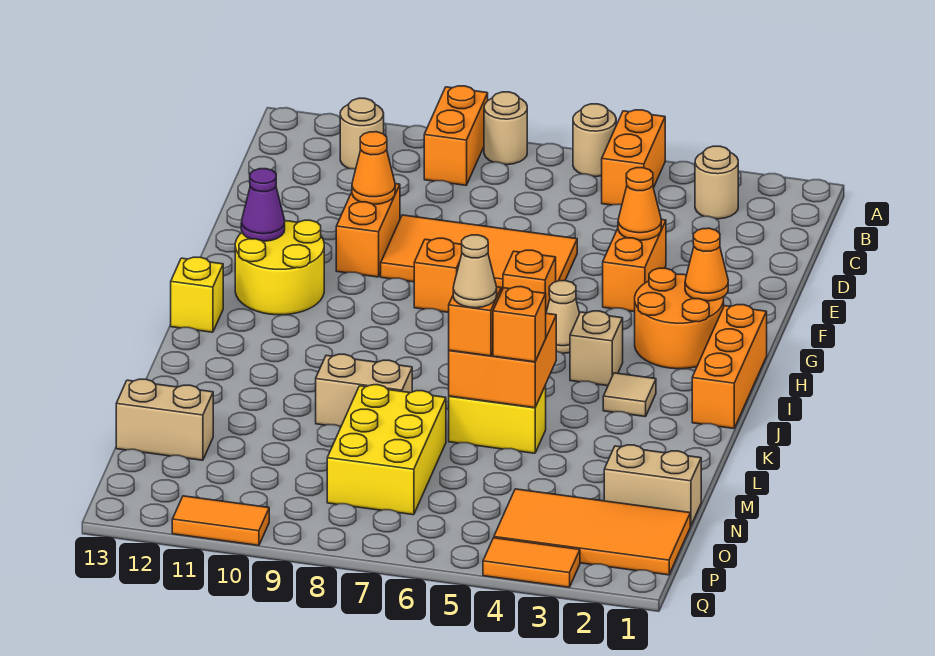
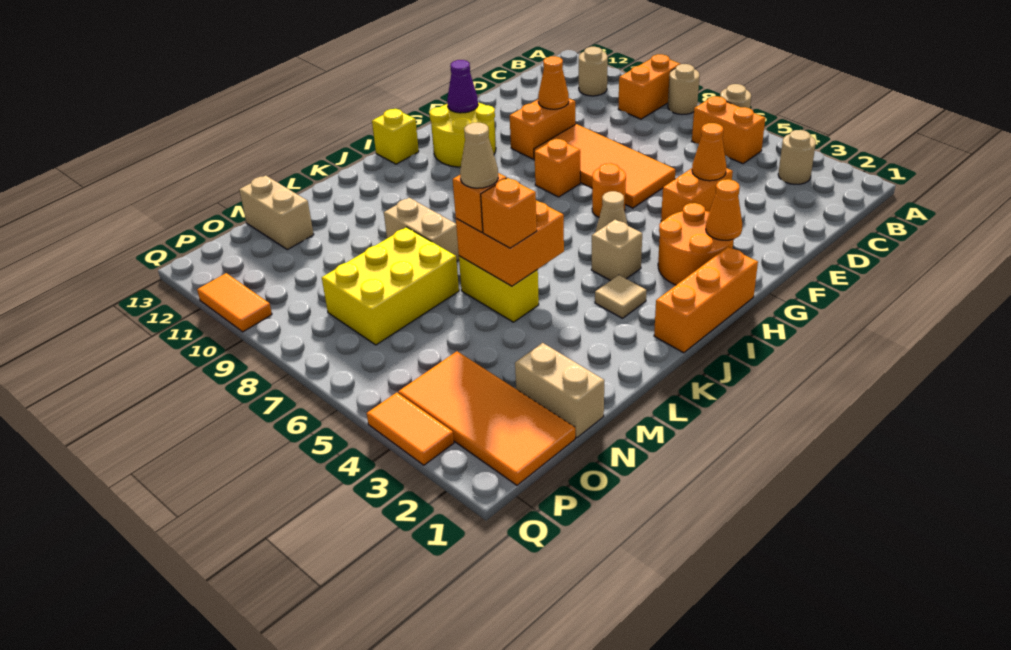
orange brick A5:B5 level 1 -> orange brick B5:B6 level 1
orange brick G6 level 1 -> orange round brick G6 level 1

